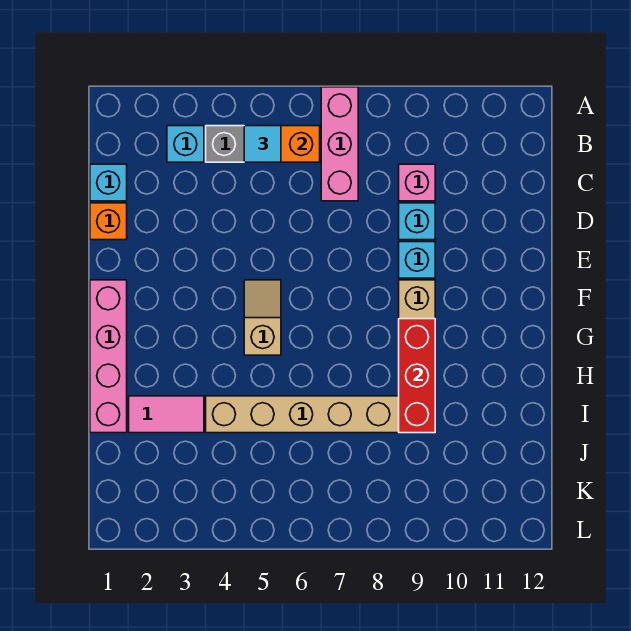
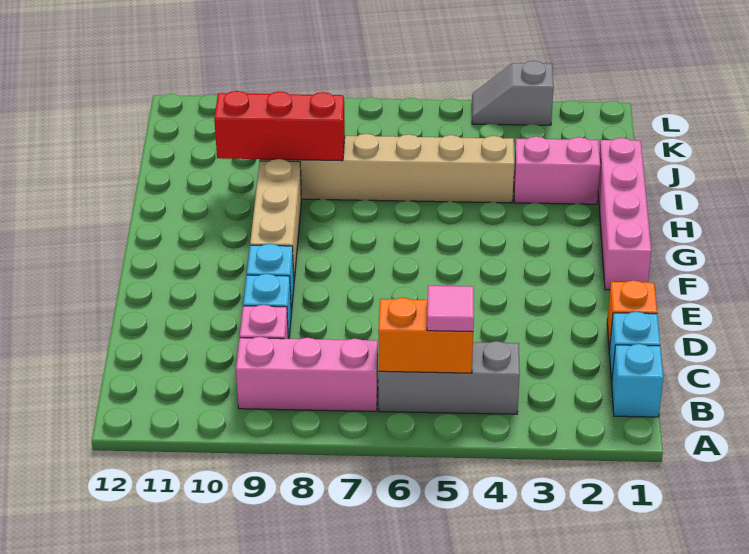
pink brick A7:C7 level 1 -> pink brick B7:B9 level 1
cyan brick B3 level 1 -> cyan brick B1 level 1
cyan tile B5 level 3 -> pink tile B5 level 3
tan slope F5:G5 level 1 top G -> none
red brick G9:I9 level 2 -> red brick I8:I10 level 2
pink tile I2:I3 level 1 -> pink brick I2:I3 level 1
none -> grey slope L3:L4 level 1 top 3

